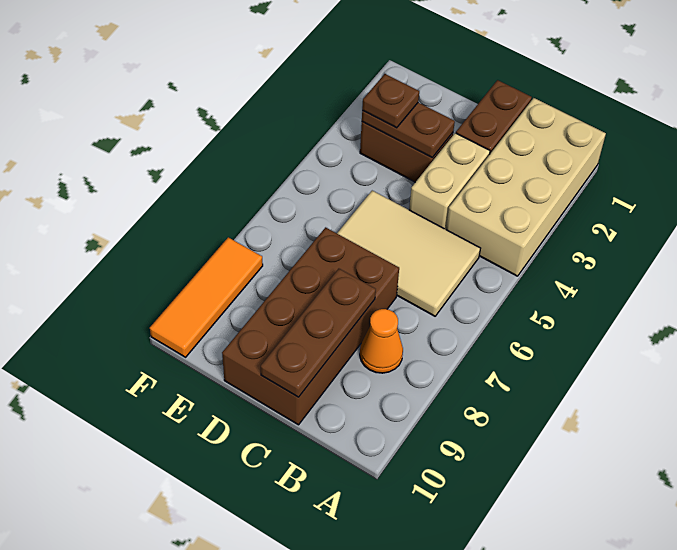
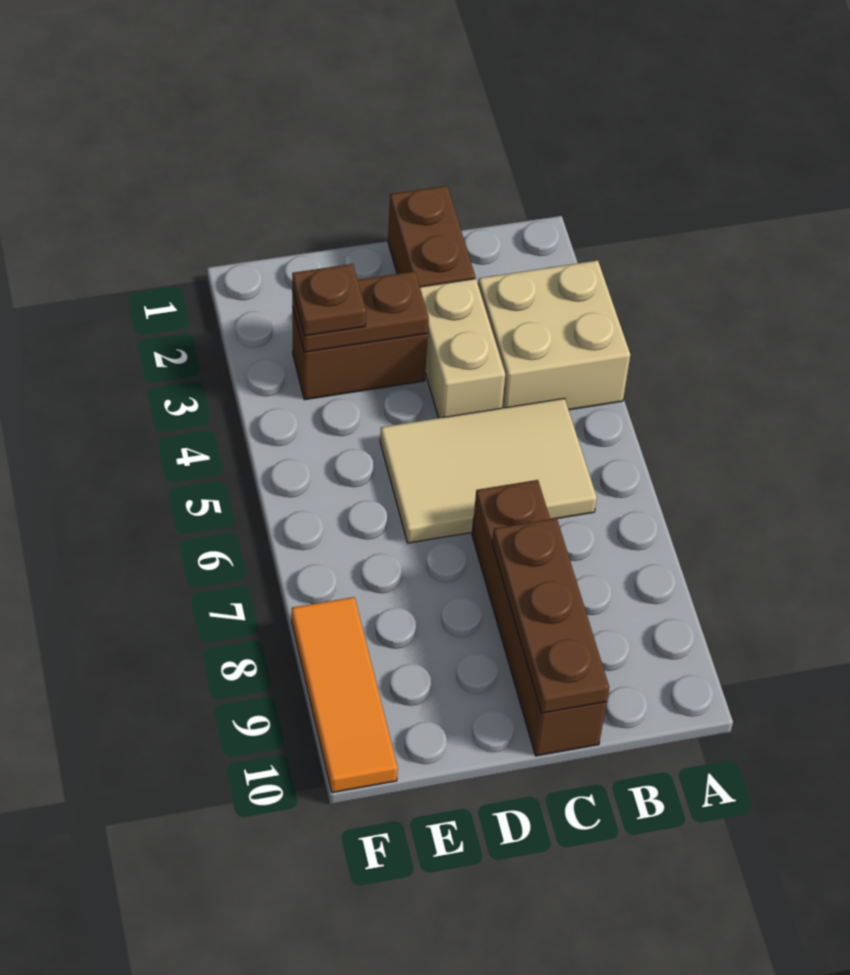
tan brick A1:B4 level 1 -> tan brick A3:B4 level 1
orange cone B8 level 1 -> none
brown brick C7:D10 level 1 -> brown brick C7:C10 level 1

